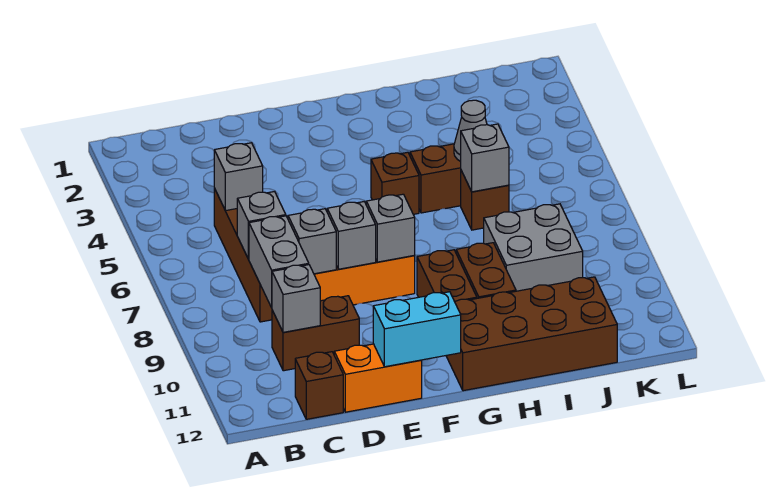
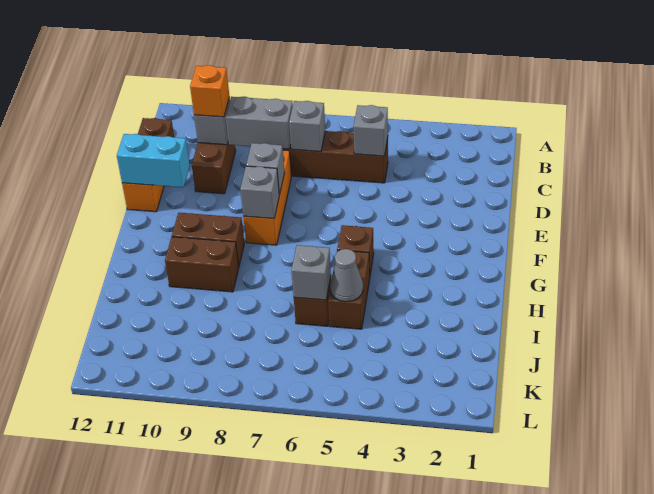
none -> orange brick C10 level 3
grey brick D8 level 2 -> none
cyan brick E12:F12 level 2 -> cyan brick E11:E12 level 2
brown brick G11:J12 level 1 -> none
grey brick I8:J9 level 1 -> none

